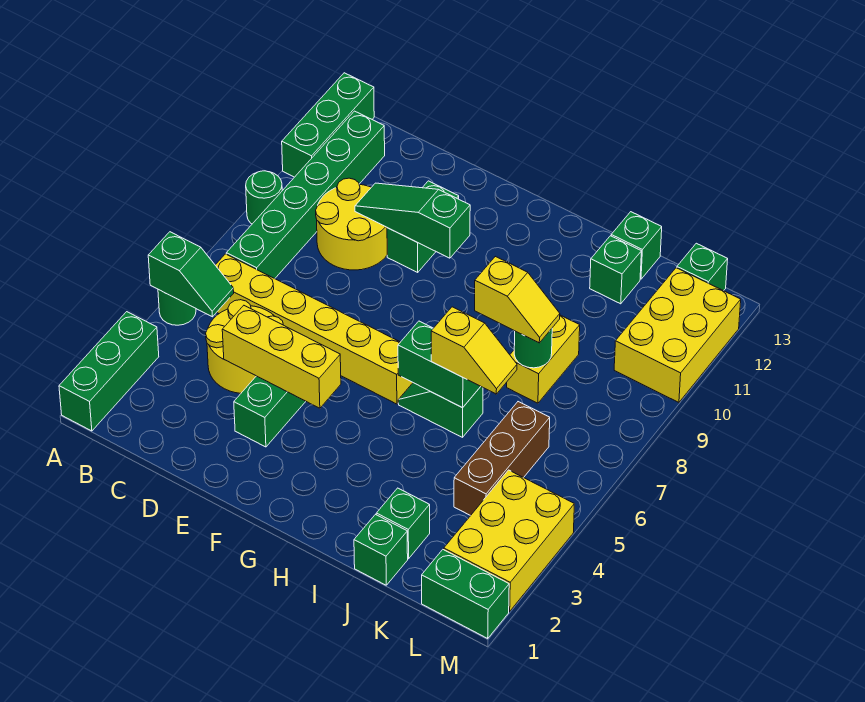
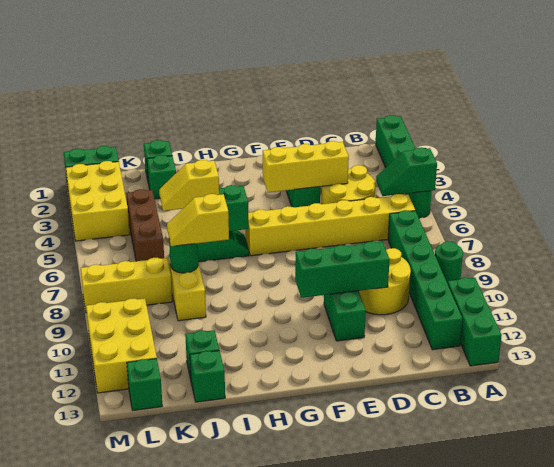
green slope D10:F10 level 2 top F -> green brick D10:F10 level 2
none -> yellow brick K8:M8 level 1

